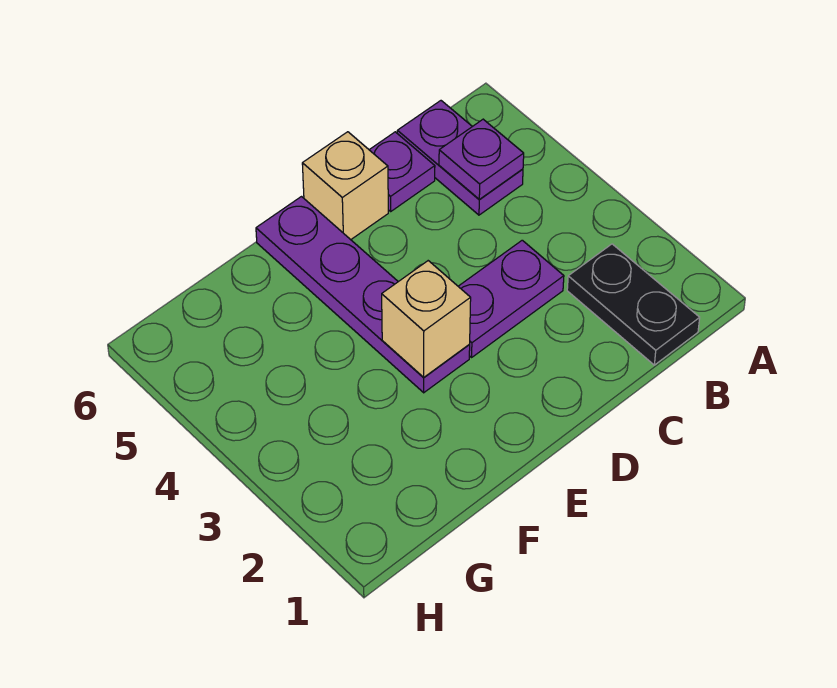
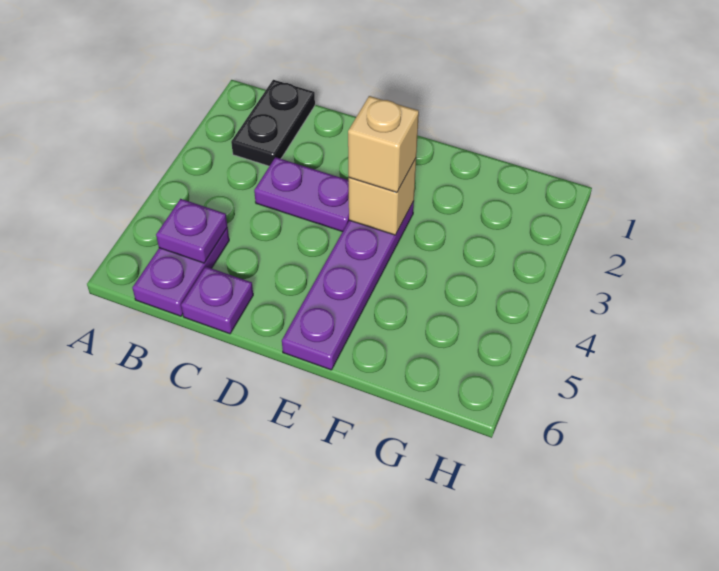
tan brick D6 level 1 -> tan brick E3 level 3

